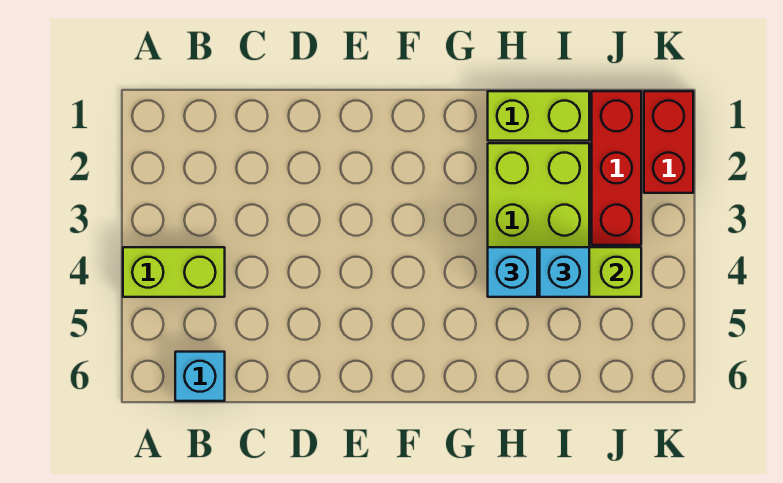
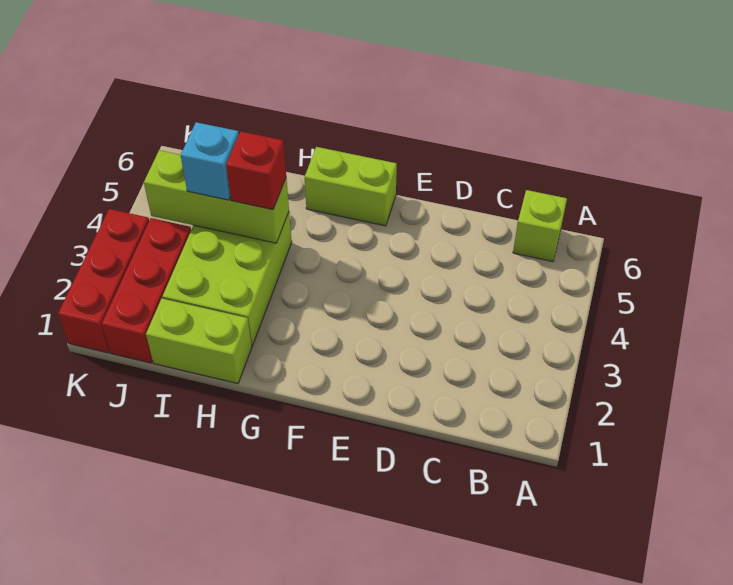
lime brick A4:B4 level 1 -> lime brick F6:G6 level 1
cyan brick B6 level 1 -> lime brick B6 level 1
cyan brick H4 level 3 -> red brick H4 level 3
red brick K1:K2 level 1 -> red brick K1:K3 level 1

